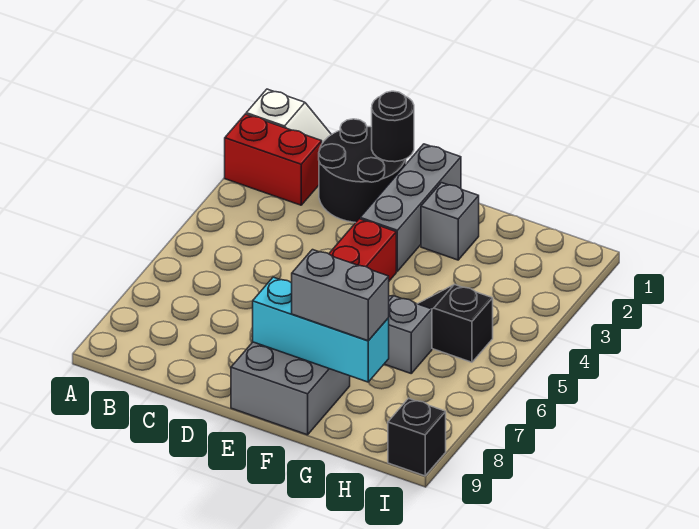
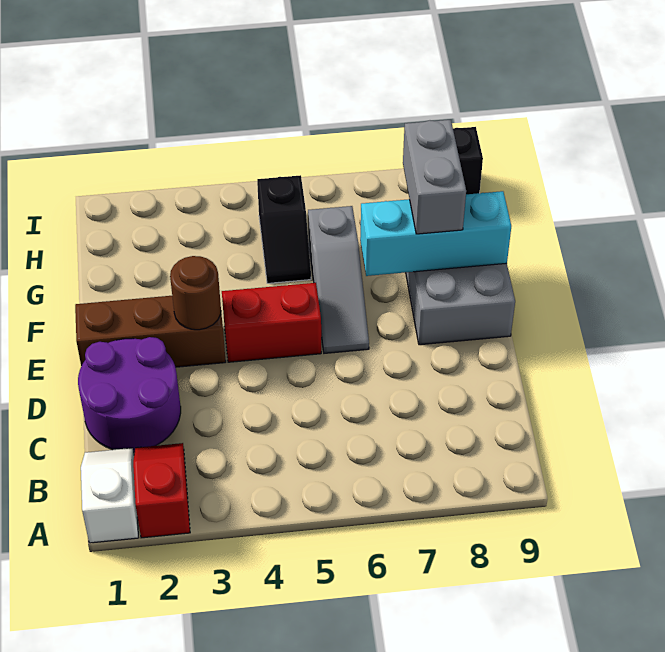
red brick A2:B2 level 1 -> red slope A2:B2 level 1 top A
black round brick C1:D2 level 1 -> purple round brick C1:D2 level 1
black round brick D1 level 2 -> none
grey brick E1:E3 level 1 -> brown brick E1:E3 level 1
none -> brown round brick E3 level 2
cyan brick E8:G8 level 2 -> cyan brick F7:F9 level 2
grey brick F2 level 1 -> none

